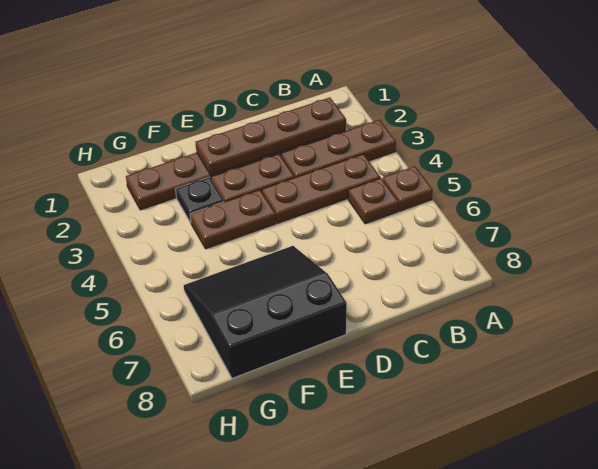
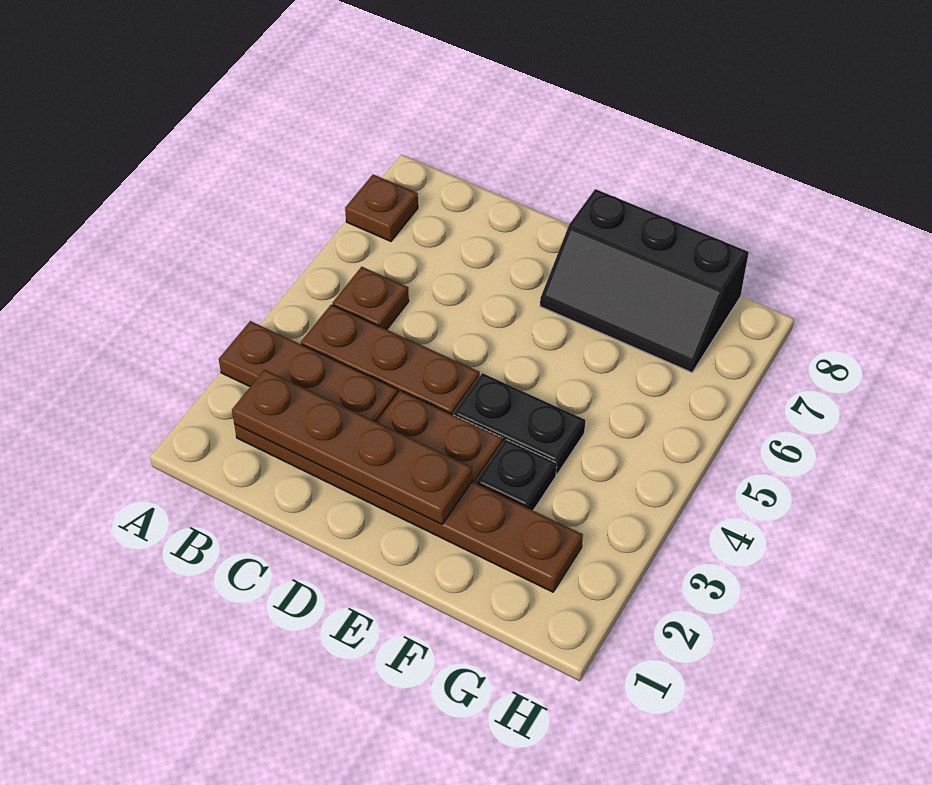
brown plate A5 level 1 -> brown plate A7 level 1
brown plate E4:F4 level 1 -> black plate E4:F4 level 1
black slope E6:G8 level 1 top 8 -> black slope E7:G8 level 1 top 8

